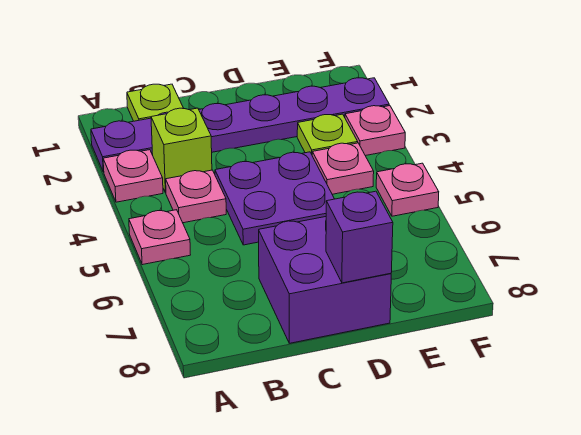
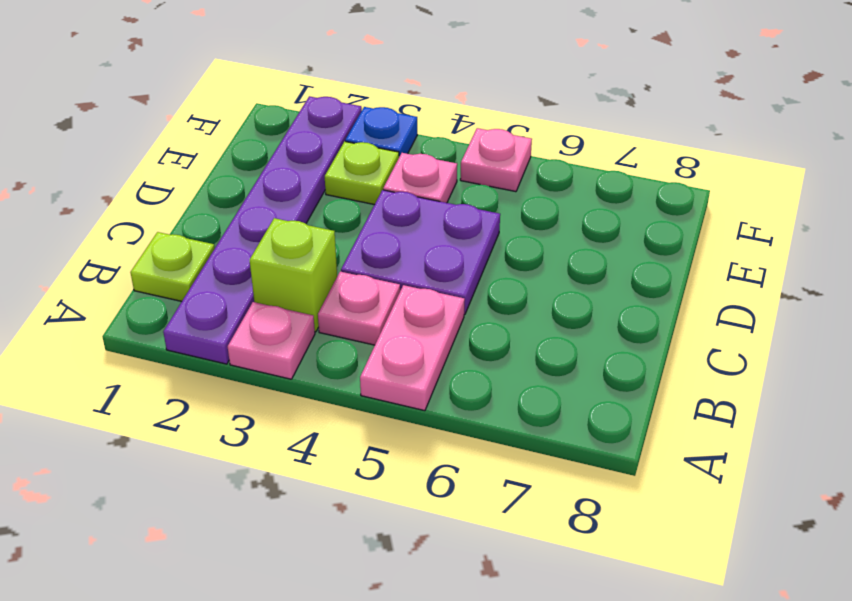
pink plate A5 level 1 -> pink plate A5:B5 level 1
purple brick C7:D8 level 1 -> none
purple brick D8 level 2 -> none
pink plate F3 level 1 -> blue plate F3 level 1

